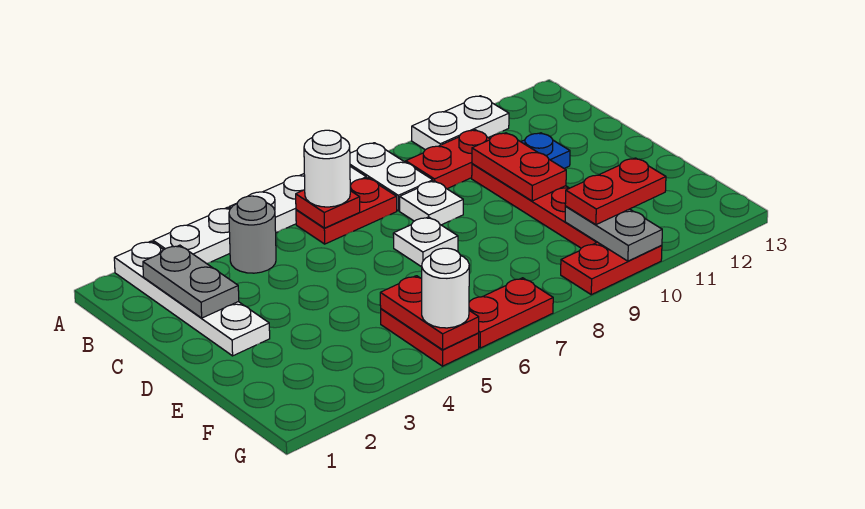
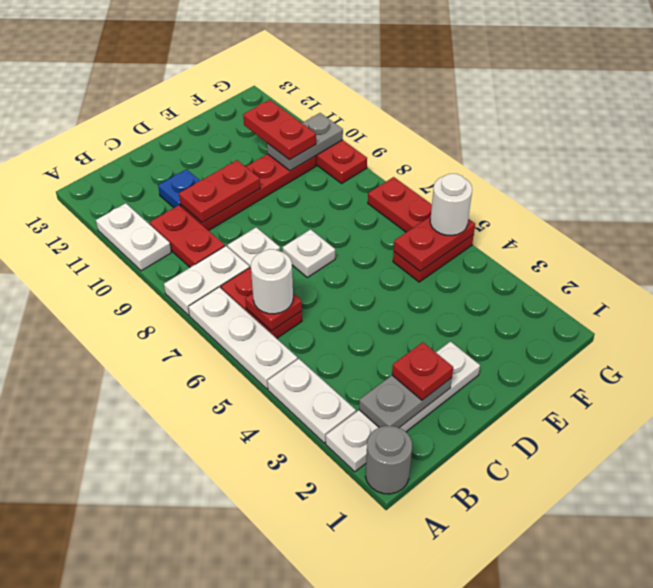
grey round brick B4 level 1 -> grey round brick A1 level 1
none -> red plate C2 level 3

